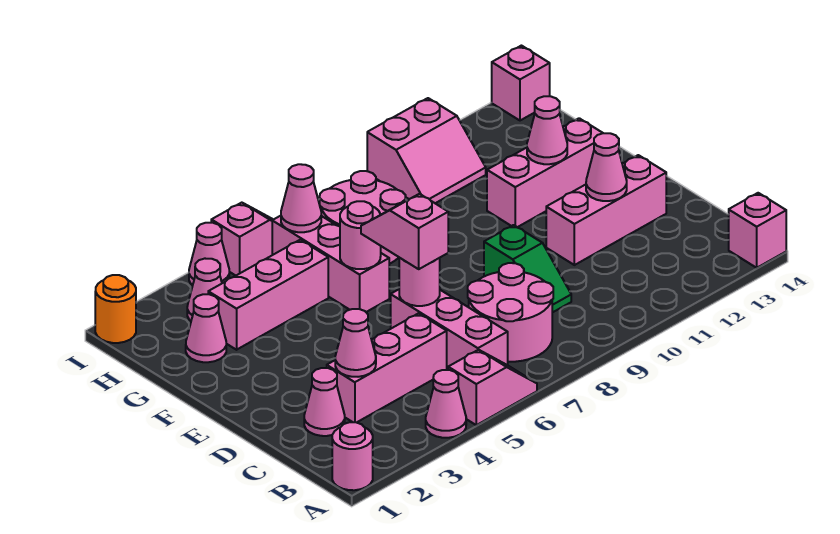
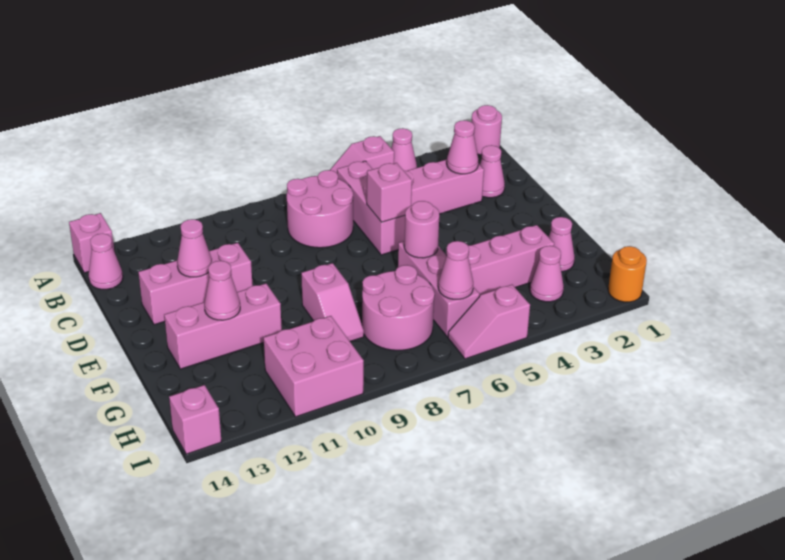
green slope C9:D9 level 1 top D -> none
pink round brick D6 level 2 -> pink brick D6 level 2
pink slope D6:E6 level 3 top D -> pink slope F9:G9 level 1 top F
pink slope H10:I11 level 1 top I -> pink brick H10:I11 level 1
pink cone I4 level 1 -> pink cone B14 level 1

